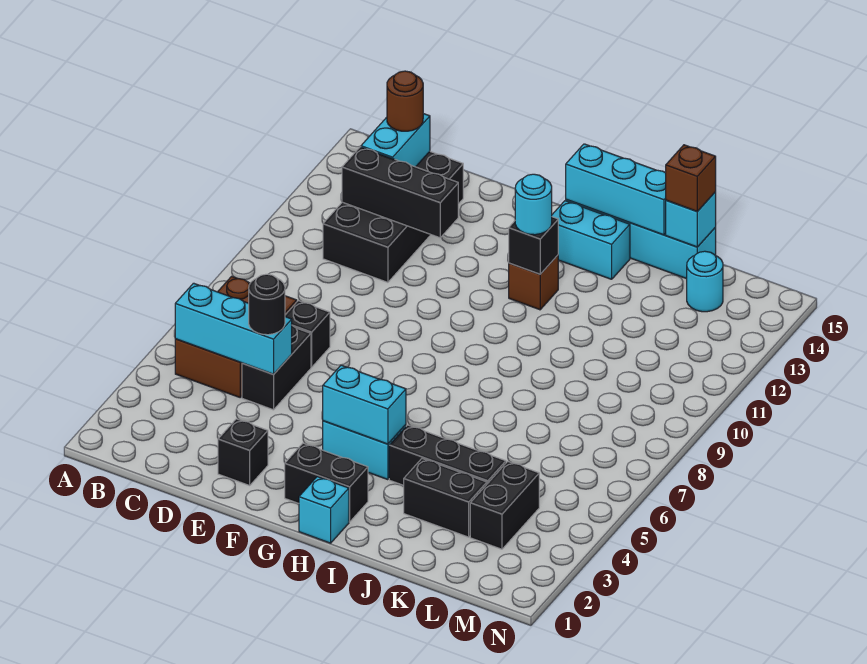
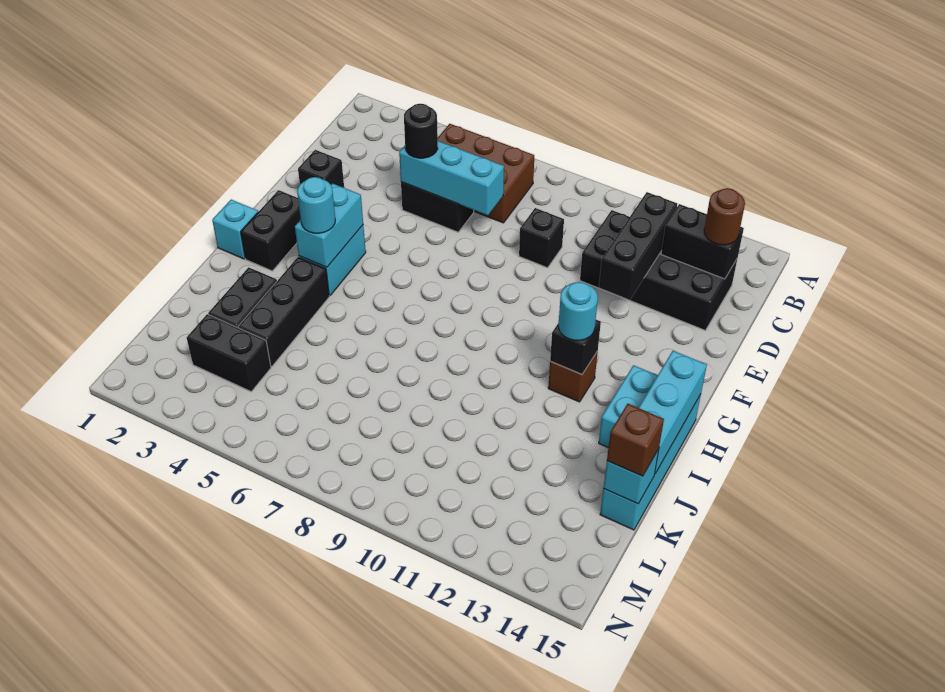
cyan brick B5:D5 level 2 -> cyan brick D5:D7 level 2
cyan brick C13:C14 level 2 -> black brick C13:C14 level 2
black brick D7 level 1 -> black brick D9 level 1
cyan round brick L14 level 1 -> cyan round brick H4 level 3

